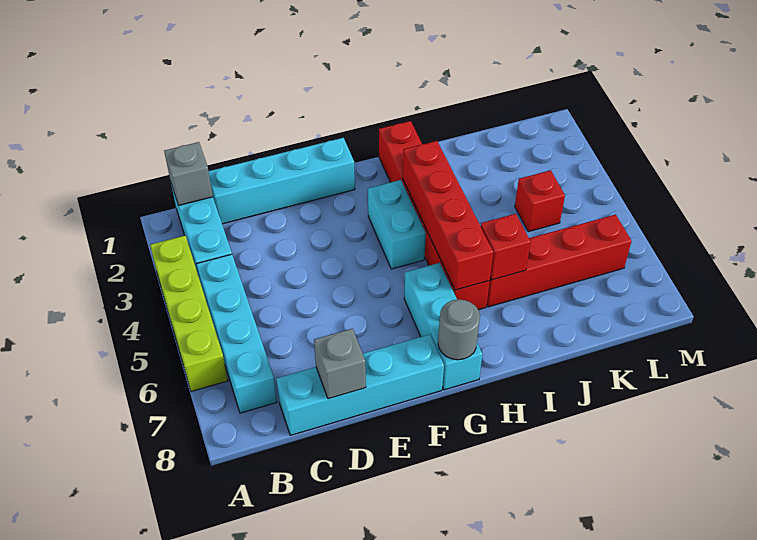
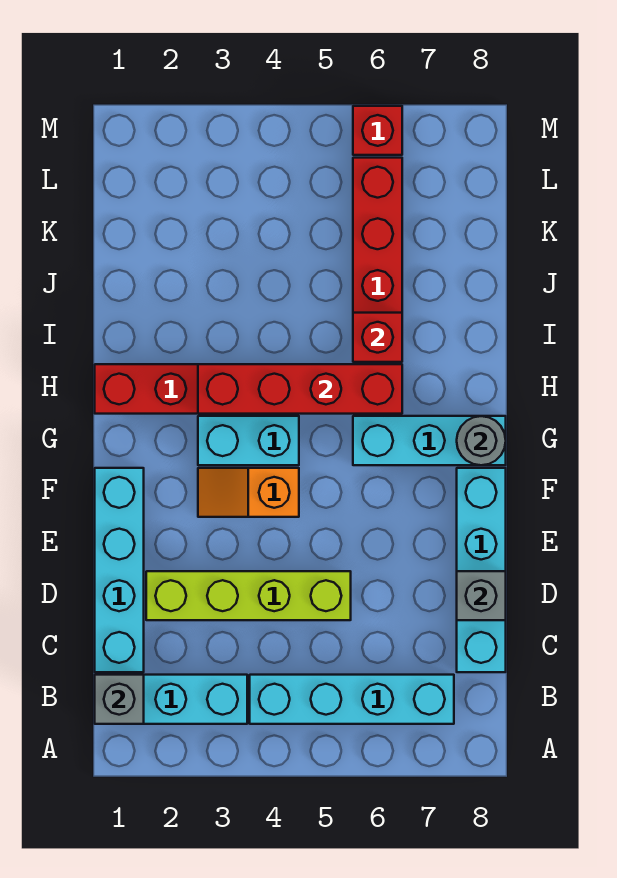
lime brick A3:A6 level 1 -> lime brick D2:D5 level 1
none -> orange slope F3:F4 level 1 top 4
red brick K4 level 1 -> red brick M6 level 1

